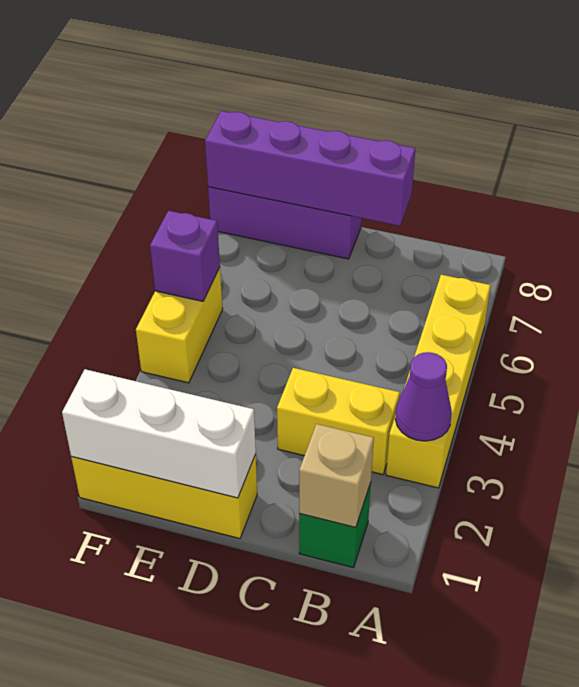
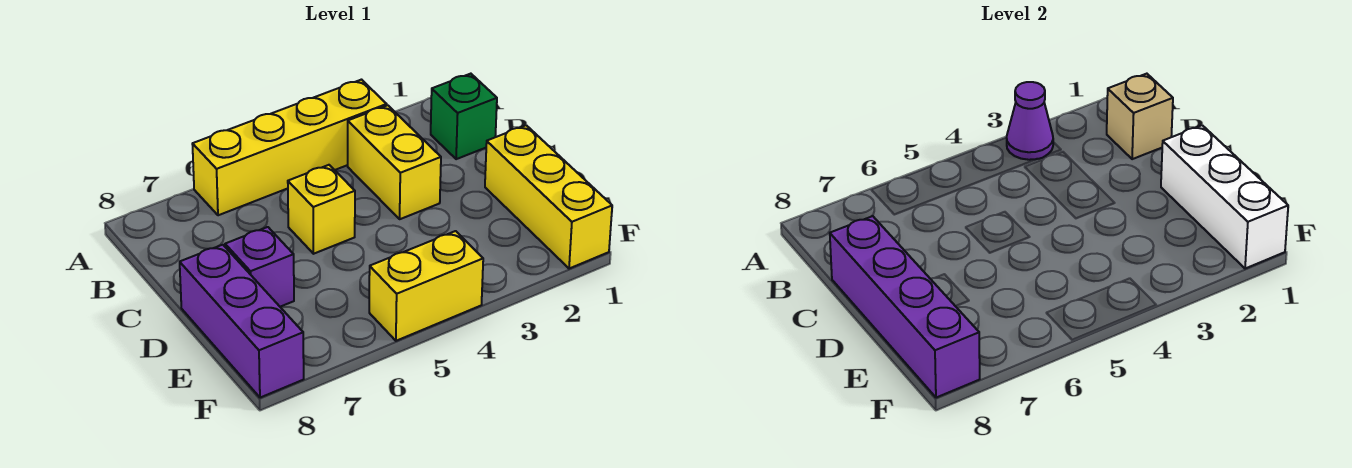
none -> yellow brick C5 level 1
purple brick F5 level 2 -> purple brick D7 level 1

